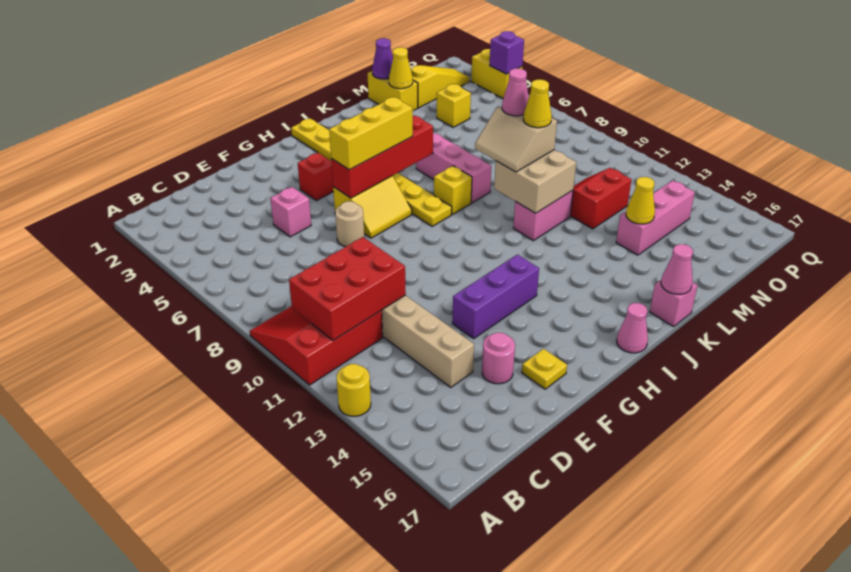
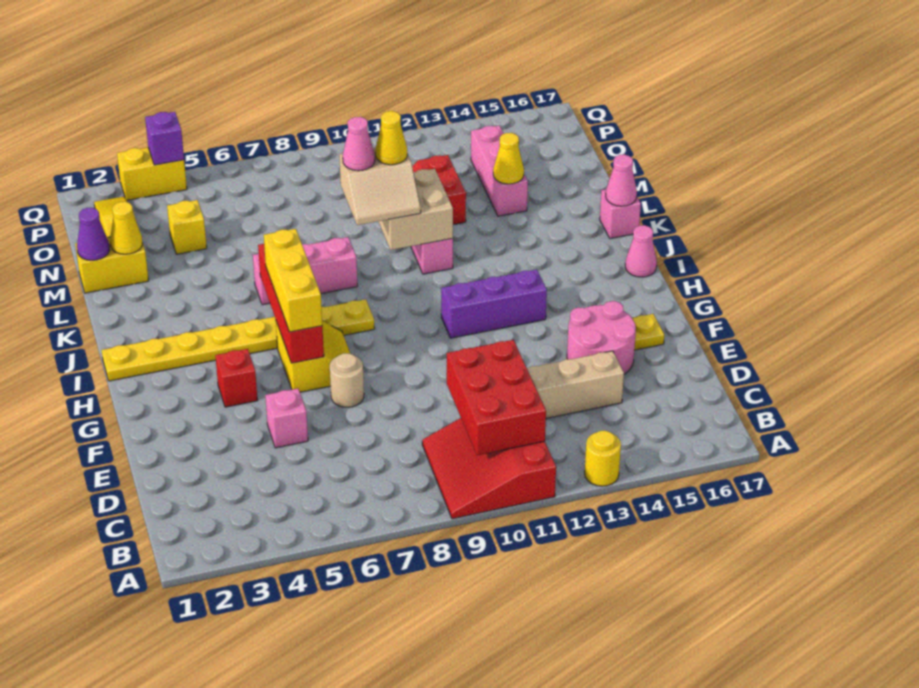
pink round brick E15 level 1 -> pink round brick E14:F15 level 1
purple brick F13:H13 level 1 -> purple brick H11:H13 level 1
yellow brick J8 level 1 -> none

